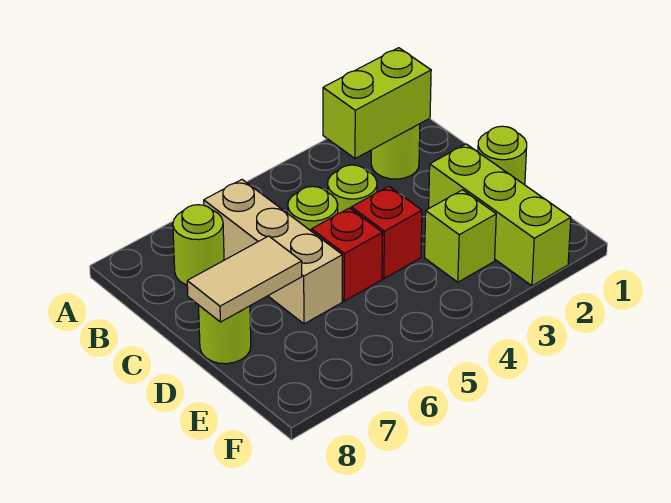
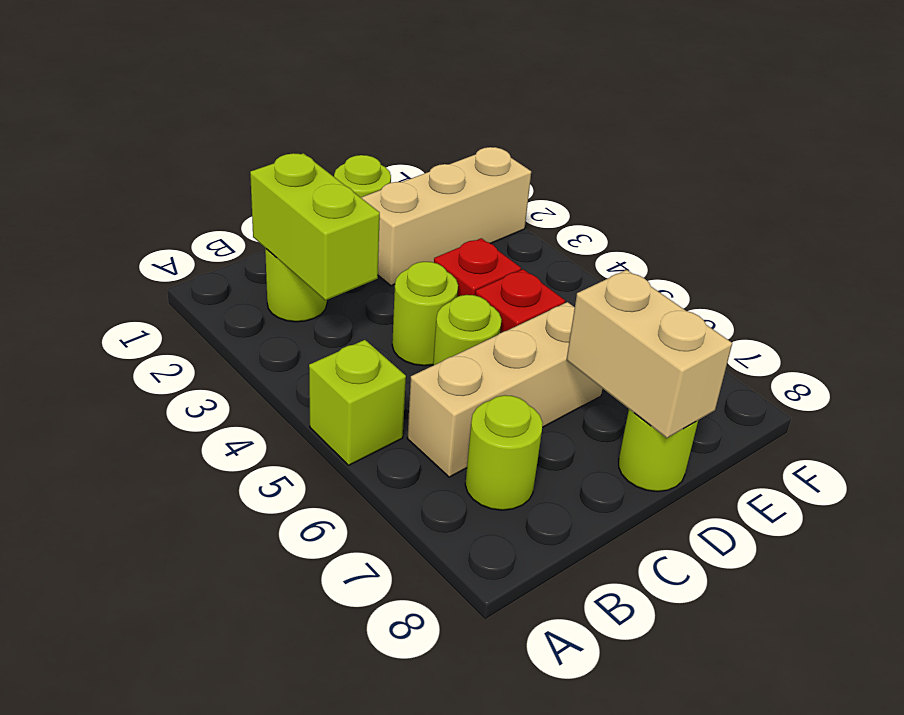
lime brick D2:F2 level 1 -> tan brick D2:F2 level 1
tan tile D7:D8 level 2 -> tan brick D7:D8 level 2
lime brick E3 level 1 -> lime brick A5 level 1

